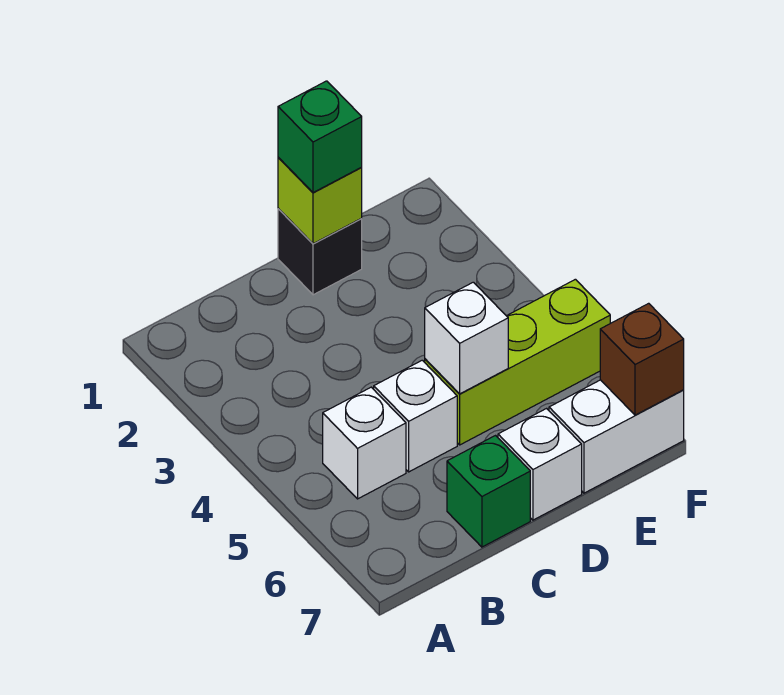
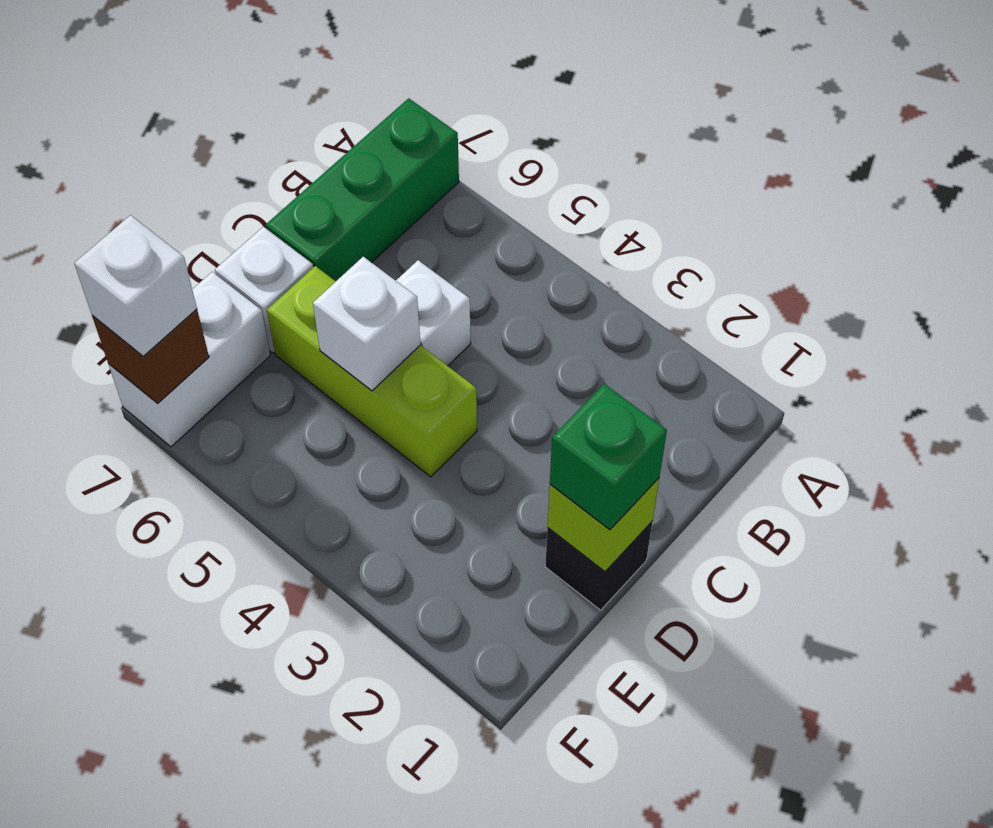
white brick B5 level 1 -> white brick F7 level 3
green brick C7 level 1 -> green brick A7:C7 level 1
lime brick D5:F5 level 1 -> lime brick D4:D6 level 1

